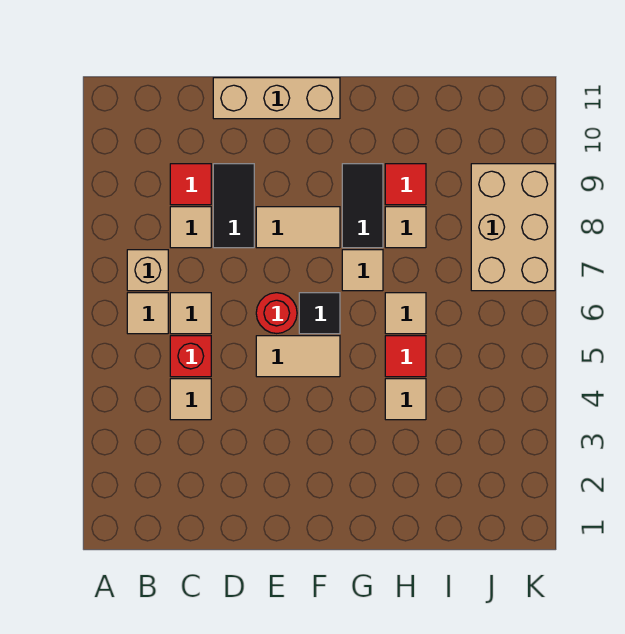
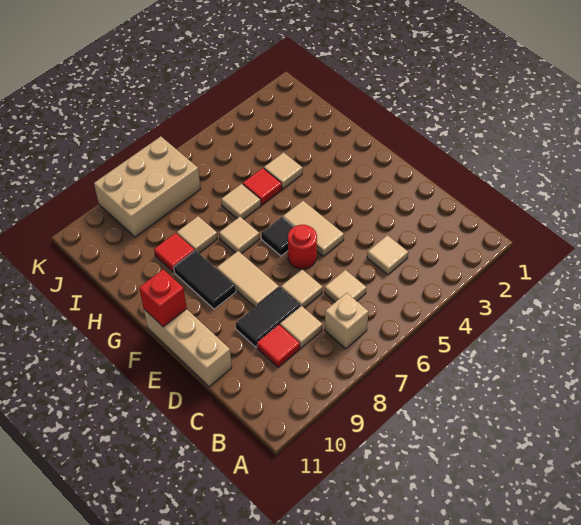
tan tile B6 level 1 -> tan tile D7 level 1
red brick C5 level 1 -> red brick F11 level 2
black tile G8:G9 level 1 -> black tile F9:G9 level 1

